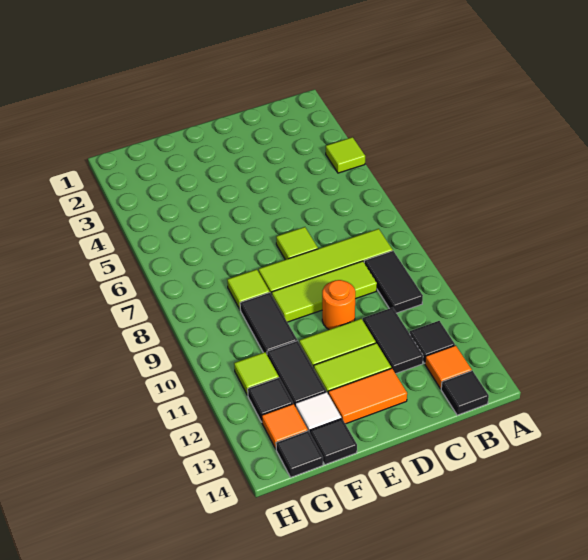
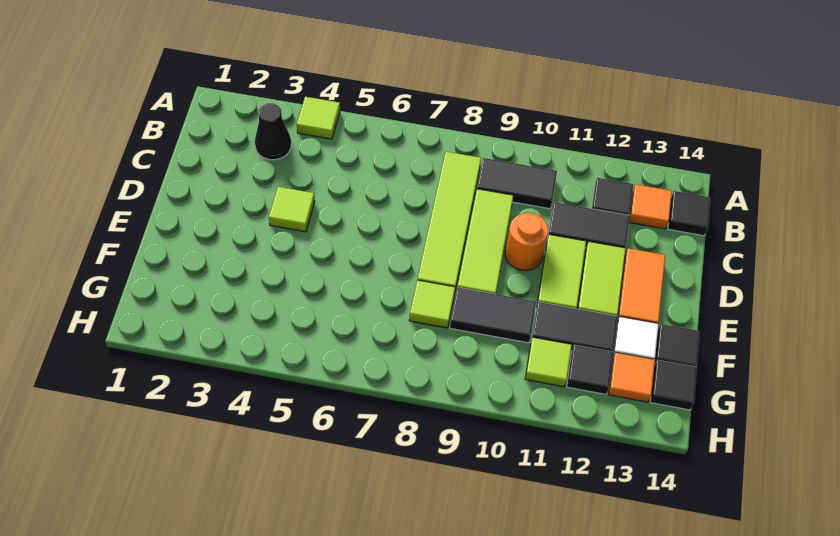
none -> black cone B3 level 1
lime tile D7 level 1 -> lime tile D4 level 1

